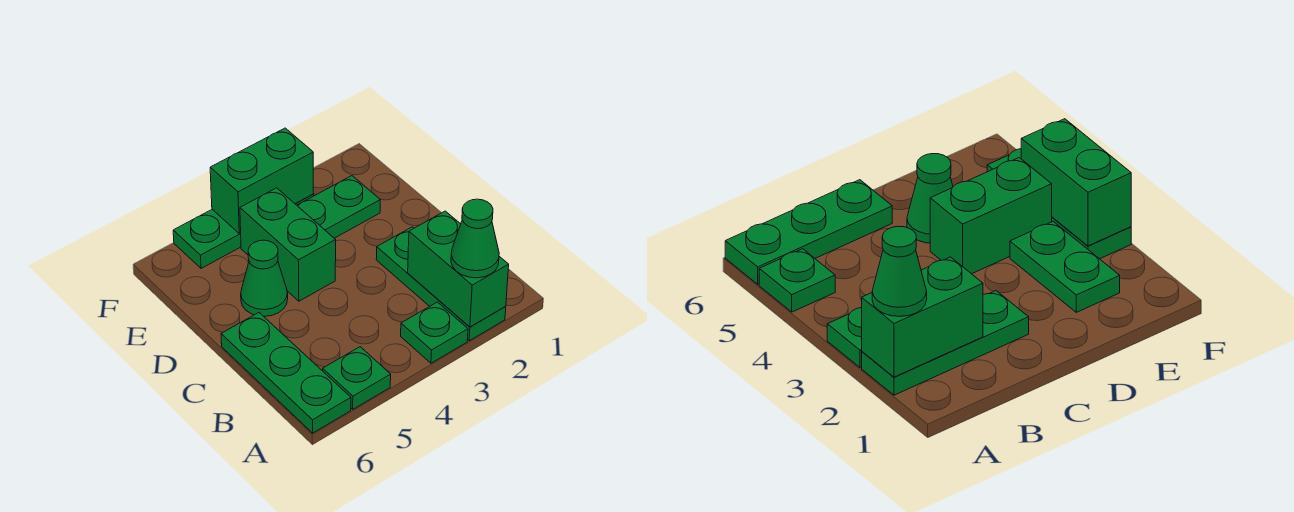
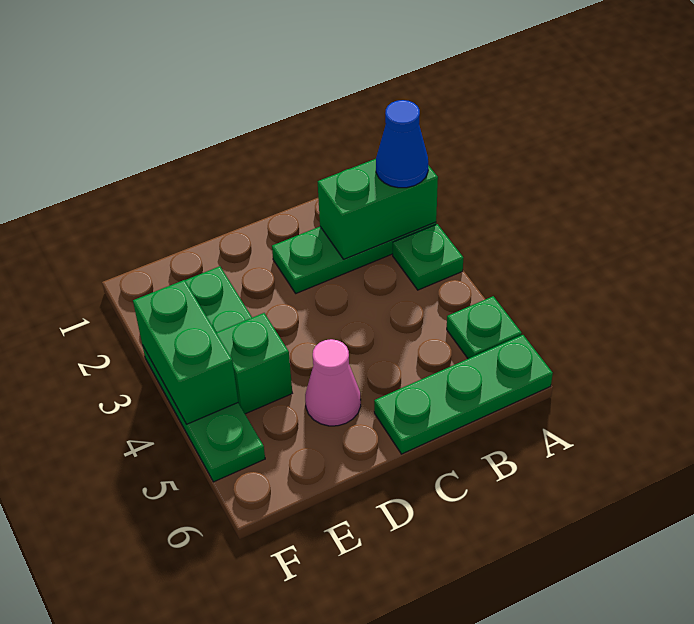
green cone A2 level 3 -> blue cone A2 level 3
green brick D4:E4 level 1 -> green brick E4 level 1
green cone D5 level 1 -> pink cone D5 level 1

